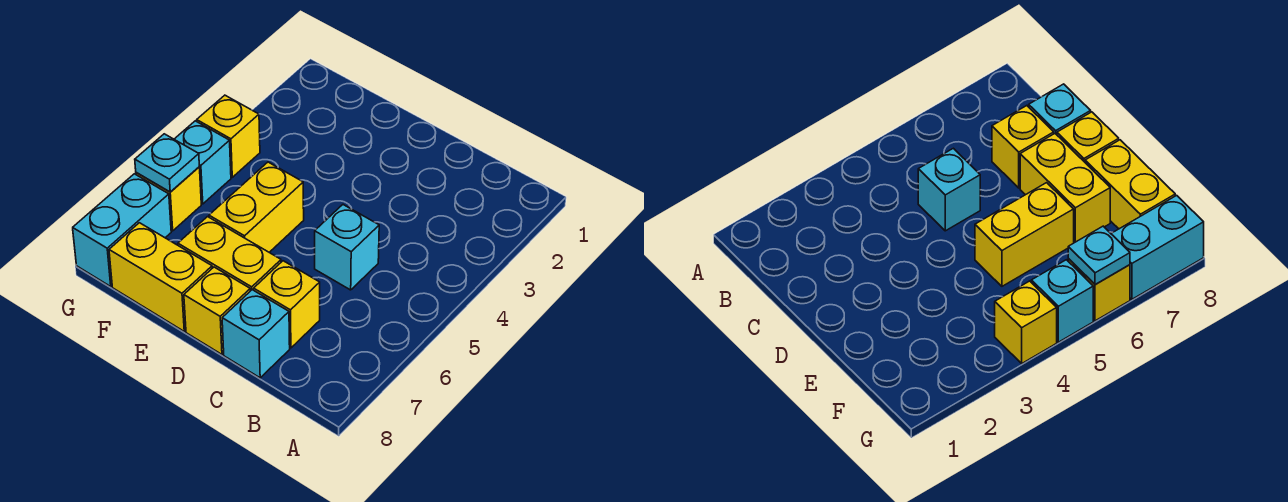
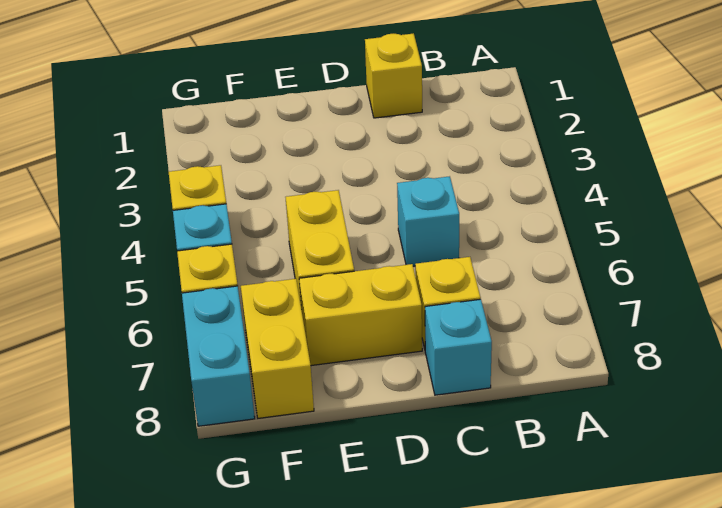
yellow brick D8 level 1 -> yellow brick C1 level 1
yellow brick E8:F8 level 1 -> yellow brick F7:F8 level 1
cyan plate G6 level 2 -> none

